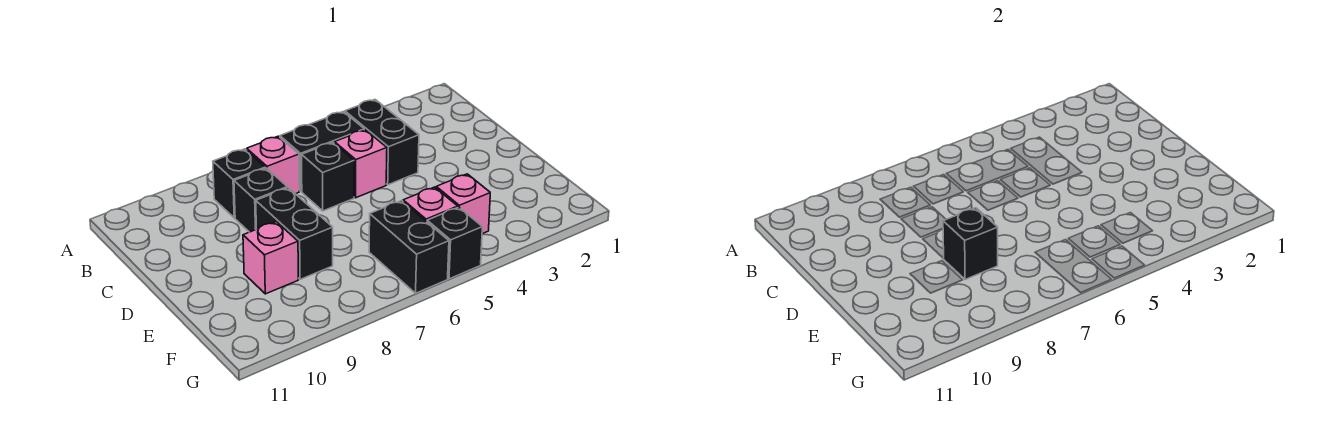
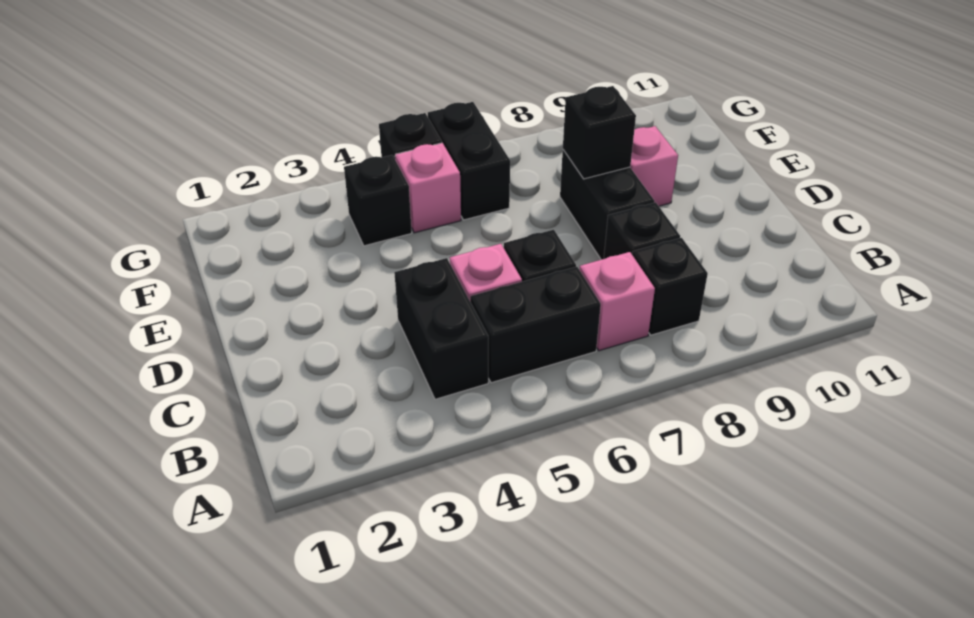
pink brick F4 level 1 -> black brick F4 level 1

